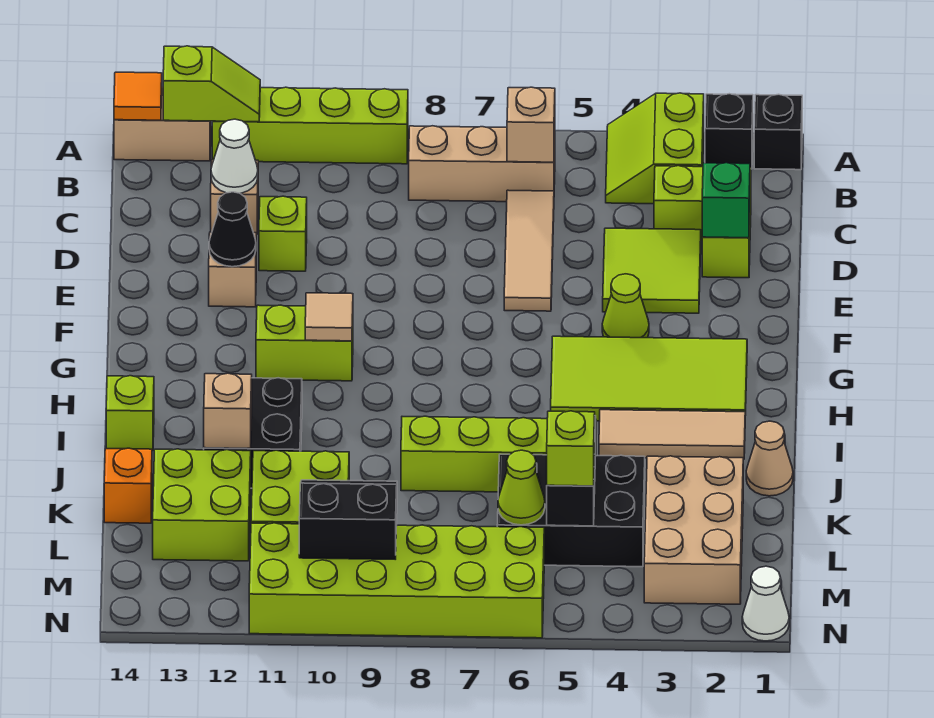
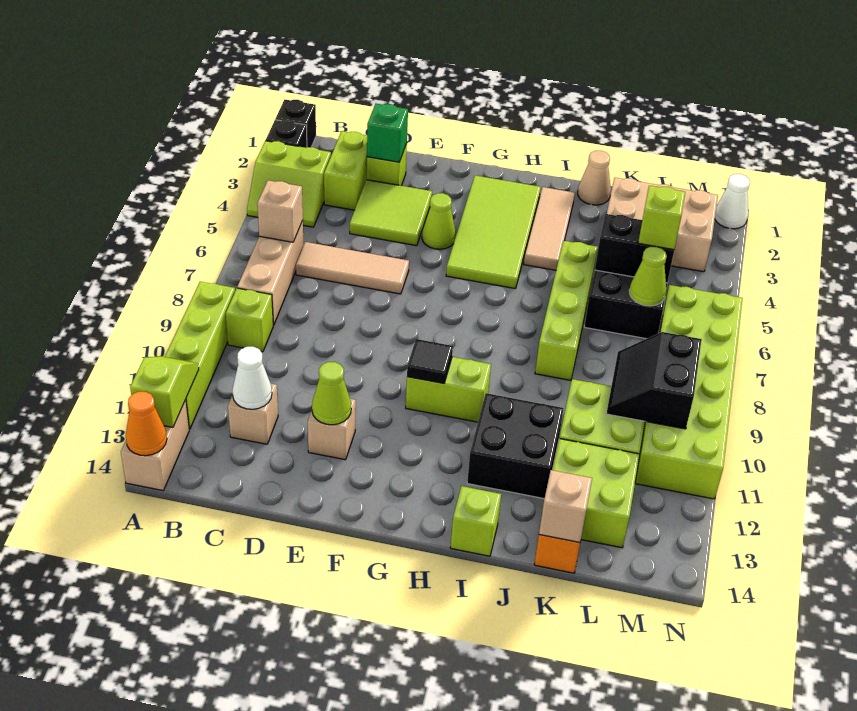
orange tile A14 level 2 -> orange cone A14 level 2
lime brick D11 level 1 -> lime brick B9 level 1
black cone E12 level 2 -> lime cone E12 level 2
lime brick G10:G11 level 1 -> lime brick G10:H10 level 1
tan tile G10 level 2 -> black tile G10 level 2
tan brick J12 level 2 -> tan brick K14 level 2

